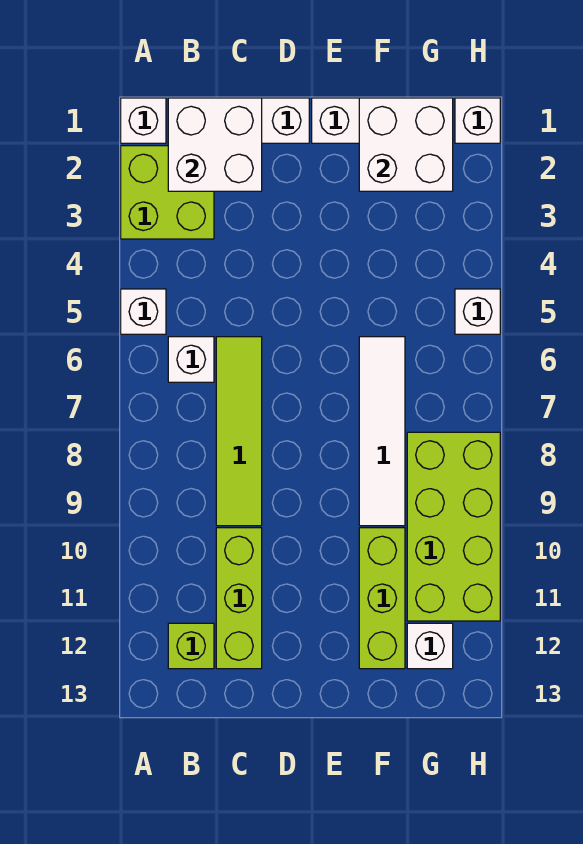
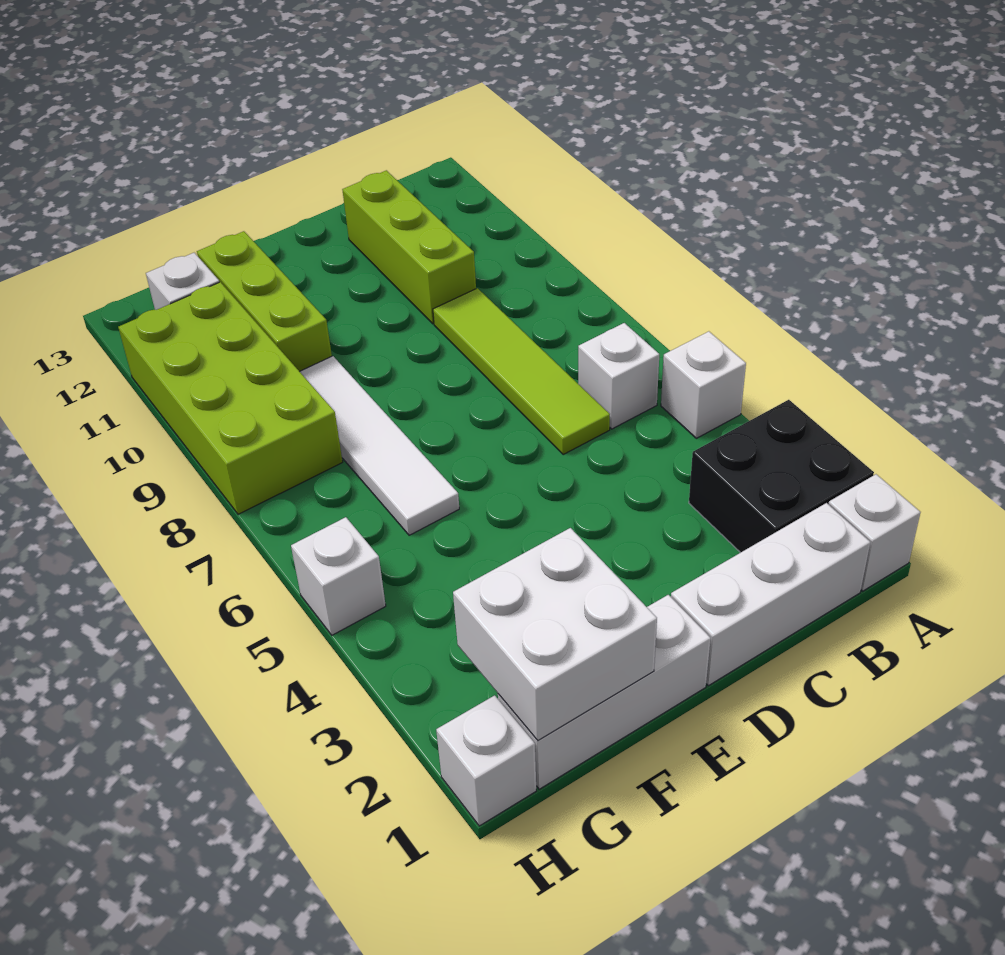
lime brick A2:B3 level 1 -> black brick A2:B3 level 1
white brick B1:C2 level 2 -> none
lime brick B12 level 1 -> none

